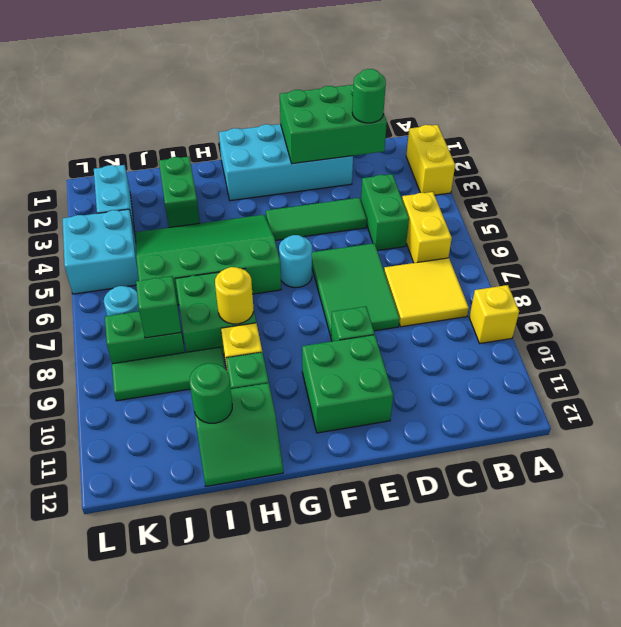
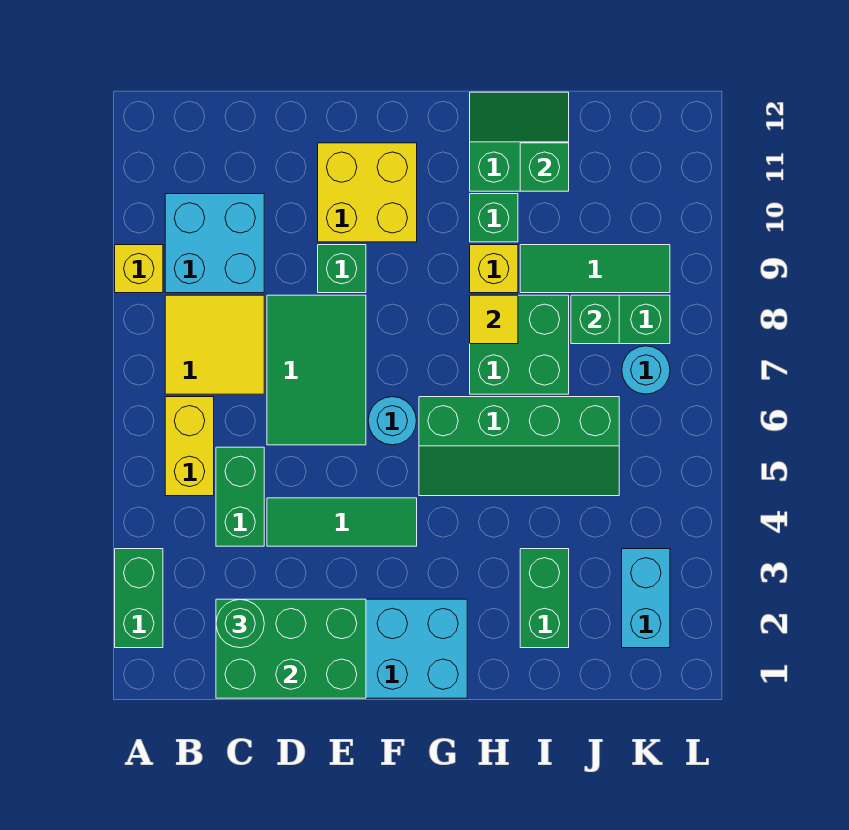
yellow brick A2:A3 level 1 -> green brick A2:A3 level 1
green brick E10:F11 level 1 -> yellow brick E10:F11 level 1
green slope G4:J6 level 1 top 6 -> green slope G5:J6 level 1 top 6
yellow round brick H8 level 2 -> yellow tile H8 level 2
green round brick I11 level 2 -> green brick I11 level 2
cyan brick K4:L5 level 1 -> cyan brick B9:C10 level 1

